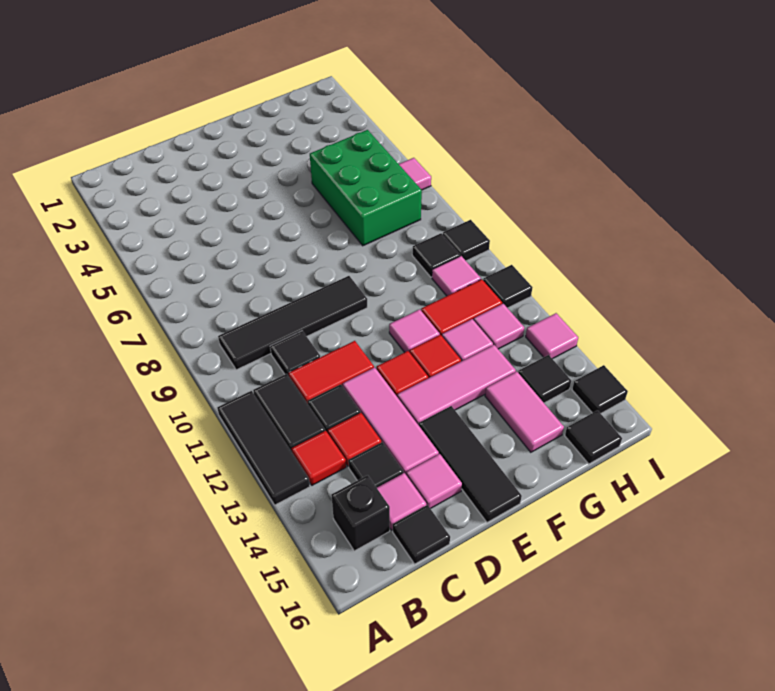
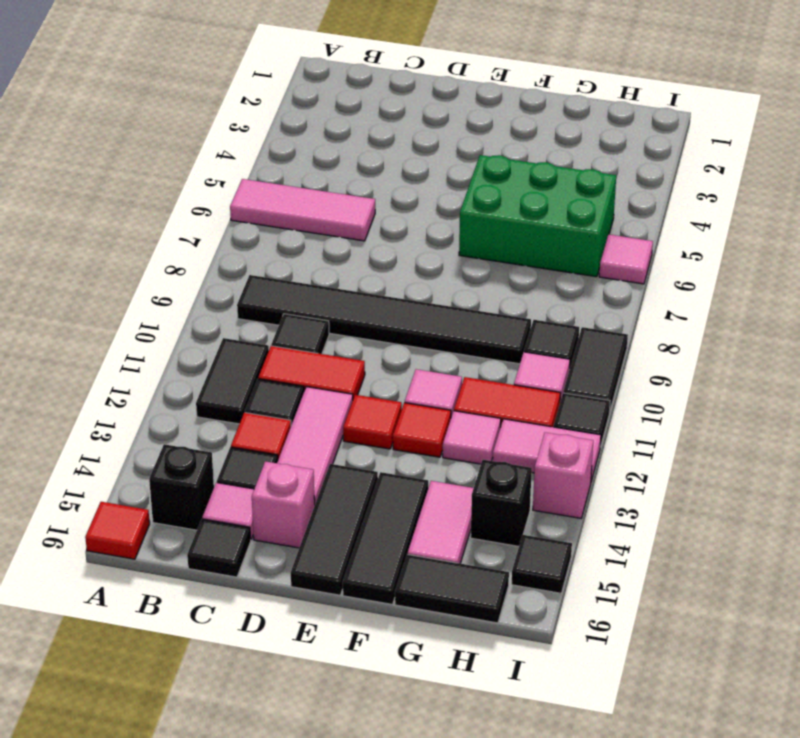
black tile A11:A13 level 1 -> black tile F14:F16 level 1
black tile B9:E9 level 1 -> black tile B9:G9 level 1
red tile B13 level 1 -> red tile A16 level 1
pink tile D15 level 1 -> pink brick D15 level 1
pink tile E13:G13 level 1 -> pink tile A6:C6 level 1
green brick G5:H7 level 1 -> green brick F5:H6 level 1
pink tile H12 level 1 -> pink tile H12:I12 level 1
black tile H14 level 1 -> black brick H14 level 1
black tile H16 level 1 -> black tile G16:H16 level 1
black tile I9 level 1 -> black tile I9:I10 level 1
pink tile I13 level 1 -> pink brick I13 level 1

